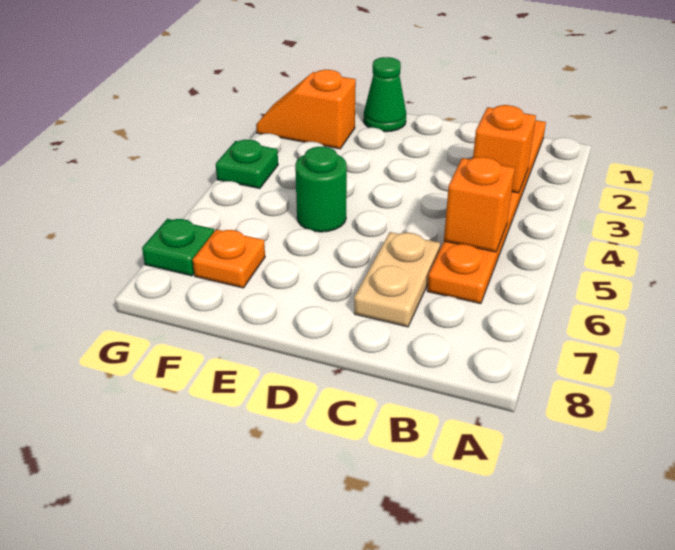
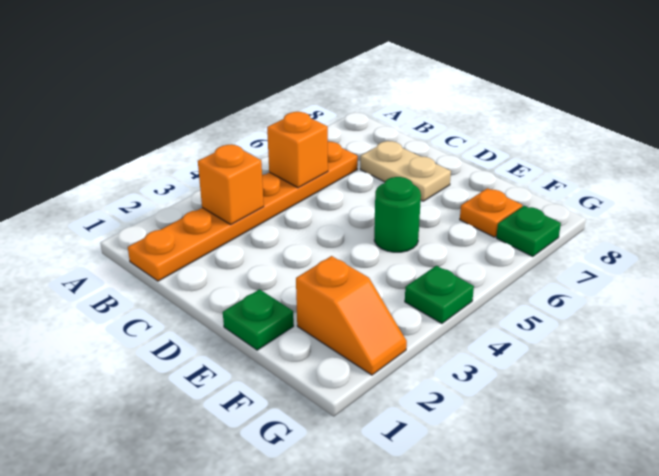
tan plate C6:C7 level 1 -> tan plate C7:D7 level 1
green cone E1 level 1 -> green plate E1 level 1

